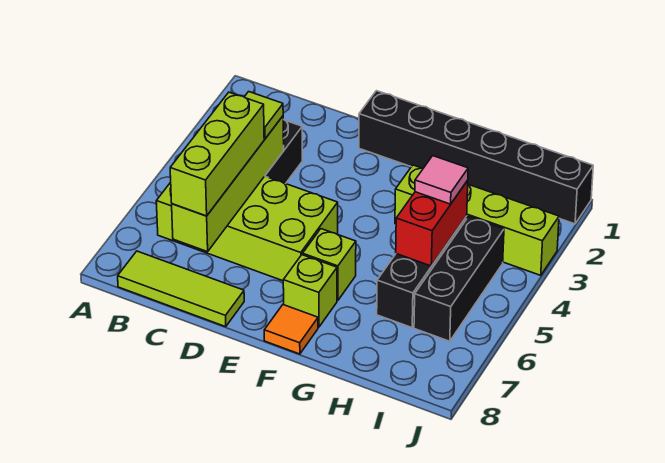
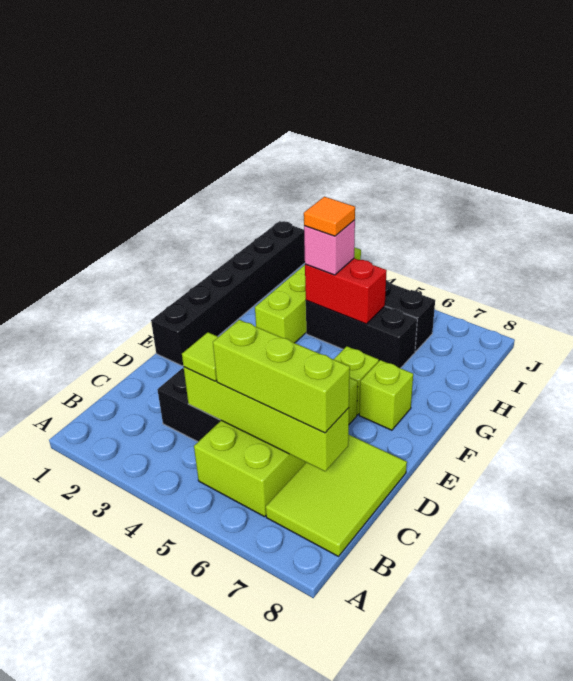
lime tile B8:D8 level 1 -> lime tile B7:D8 level 1
orange tile F8 level 1 -> orange tile H4 level 4
pink tile H4 level 3 -> pink brick H4 level 3

